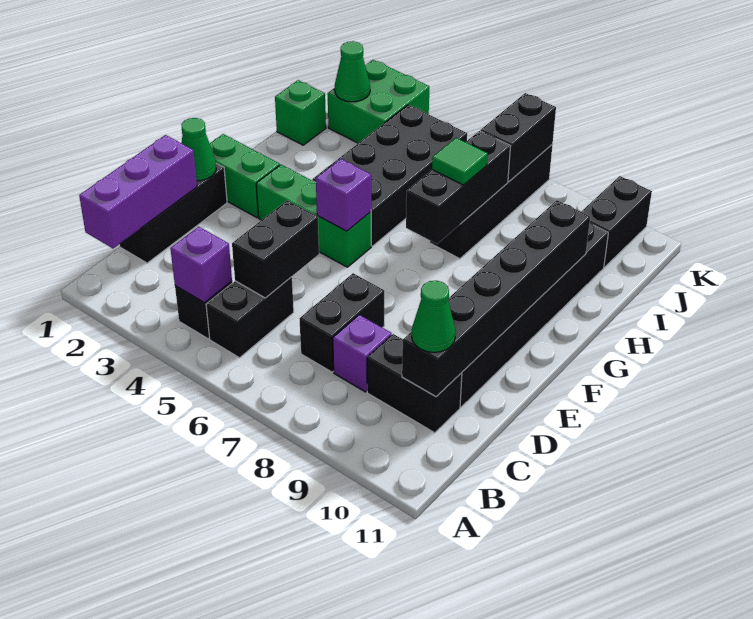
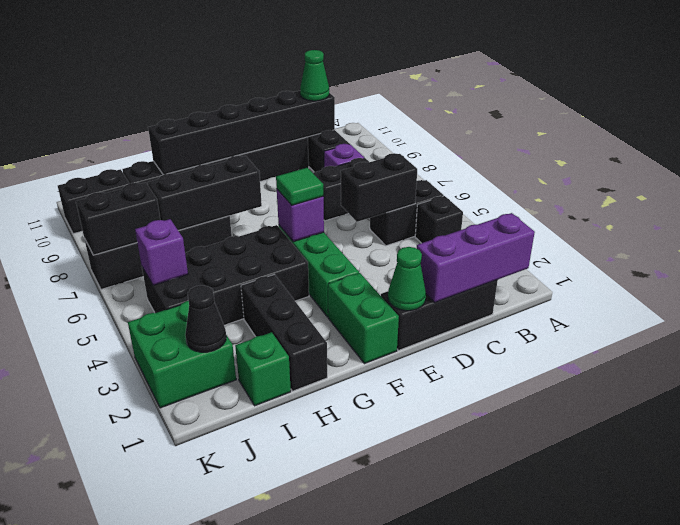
purple brick B4 level 2 -> purple brick J5 level 2
none -> black brick H1:H3 level 1
green tile H7 level 3 -> green tile F5 level 3
green cone J2 level 2 -> black cone J2 level 2

